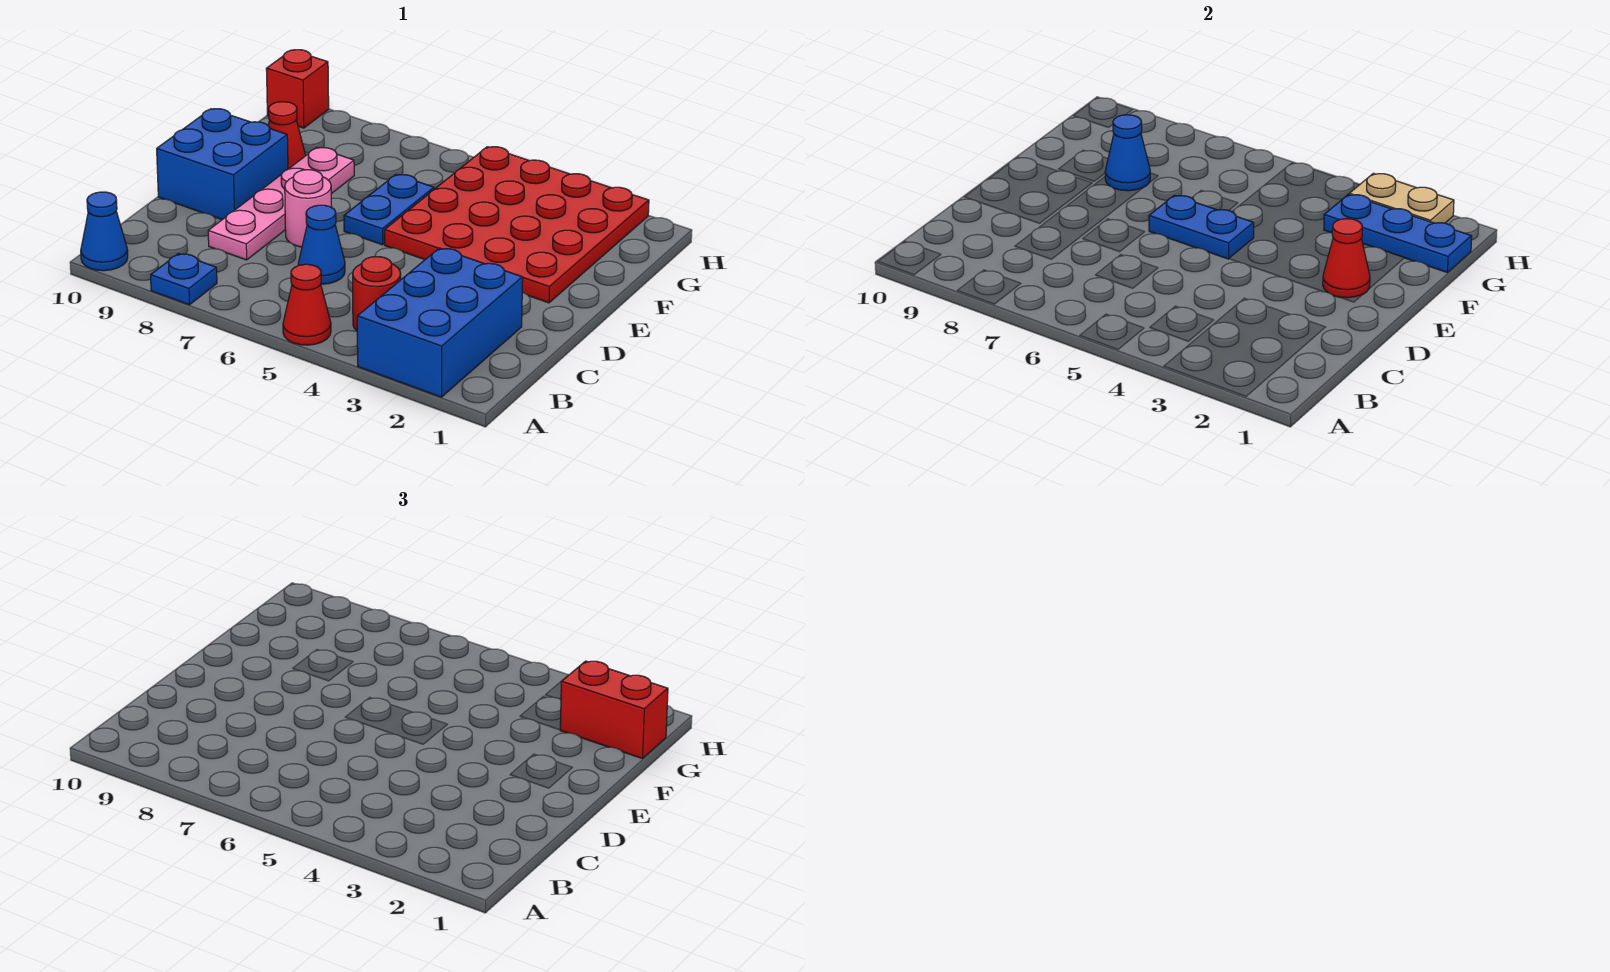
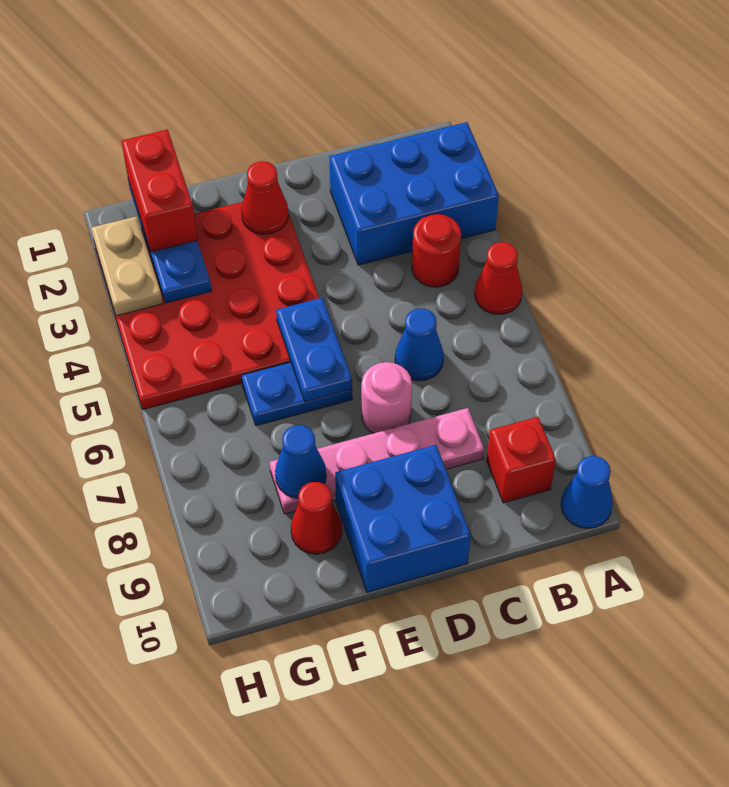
blue plate A8 level 1 -> none
red brick H10 level 1 -> red brick B9 level 1

